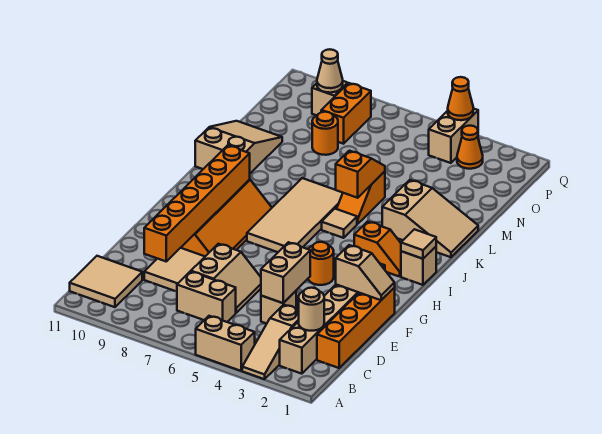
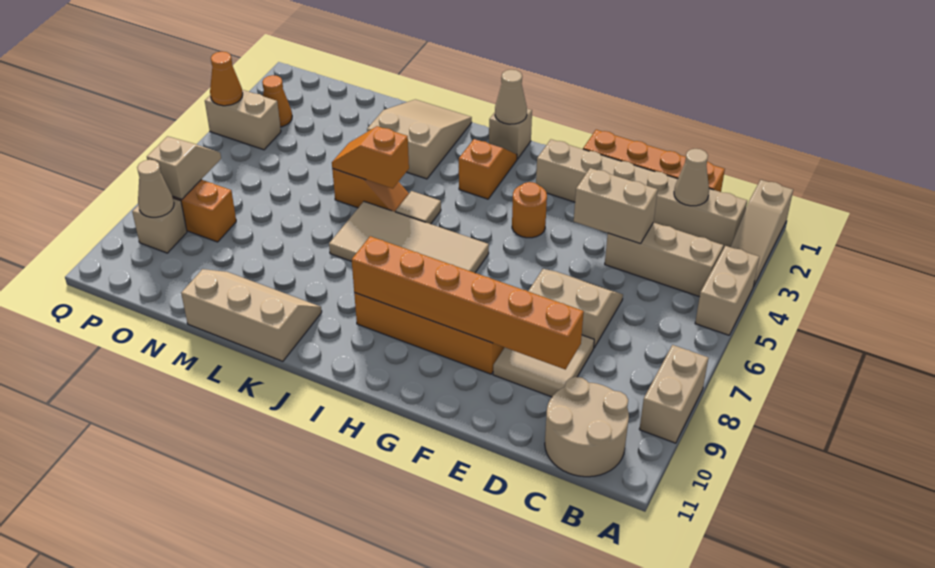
tan slope A3:C3 level 1 top C -> tan slope A1:A3 level 1 top 1
tan tile B10:C11 level 1 -> tan round brick B10:C11 level 1
tan round brick C2 level 2 -> tan cone C2 level 2
tan brick C6:C7 level 1 -> tan brick A8:A9 level 1
tan brick D4 level 1 -> tan brick B4:D4 level 1
tan slope F1:F2 level 2 top 2 -> tan slope P7:P8 level 2 top 8
tan tile I1 level 2 -> tan cone I1 level 2
tan slope K10:M11 level 1 top K -> tan slope K10:M11 level 1 top 11
orange round brick N8 level 1 -> none

